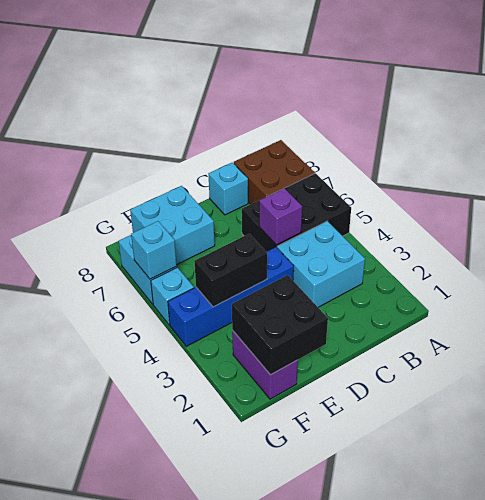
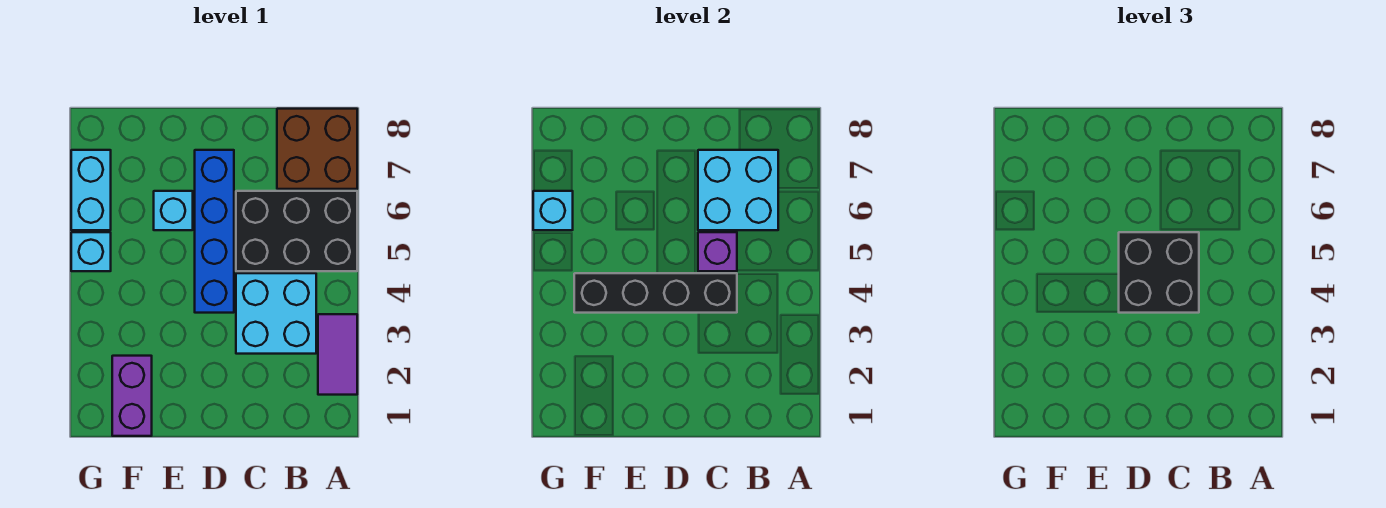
none -> purple tile A2:A3 level 1
cyan brick C8 level 1 -> cyan brick E6 level 1
blue brick D4:G4 level 1 -> blue brick D4:D7 level 1
black brick E1:F2 level 2 -> black brick C4:D5 level 3
black brick E4:F4 level 2 -> black brick C4:F4 level 2
cyan brick E7:F8 level 1 -> cyan brick B6:C7 level 2

